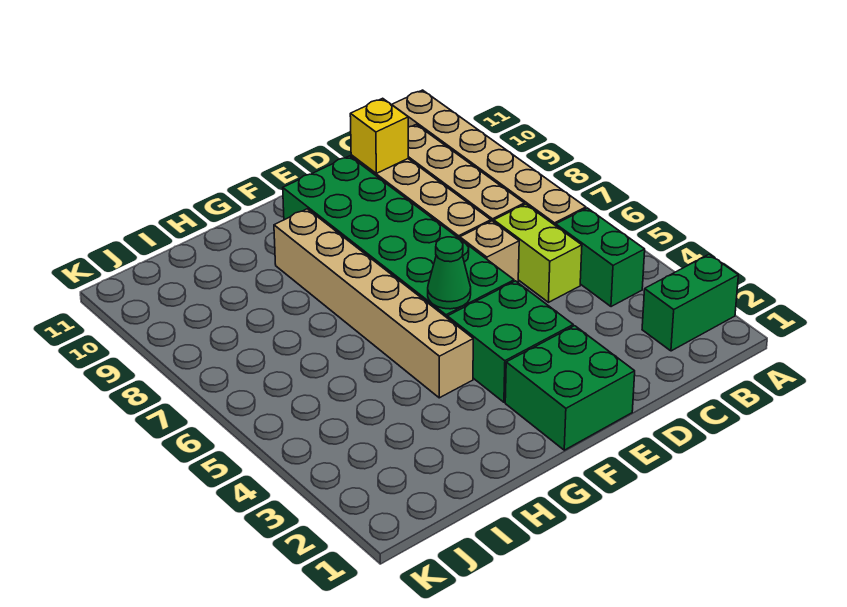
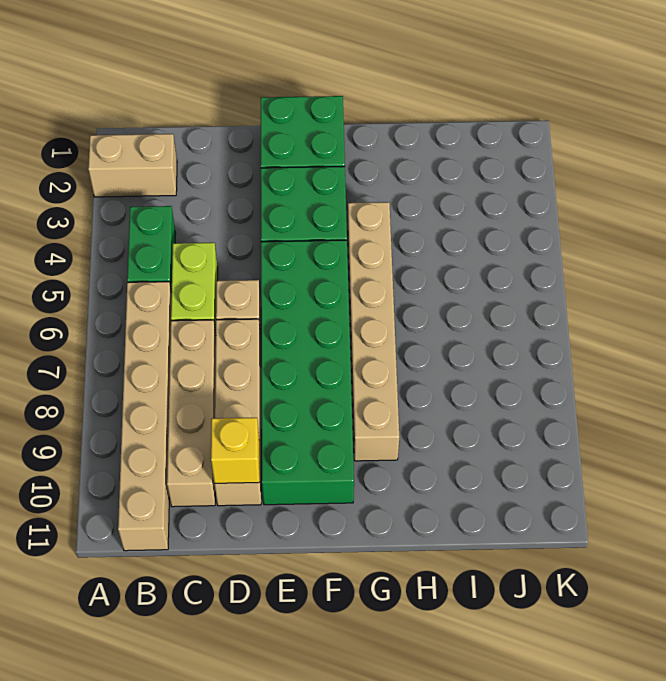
green brick A2:B2 level 1 -> tan brick A2:B2 level 1
green cone F5 level 2 -> none

